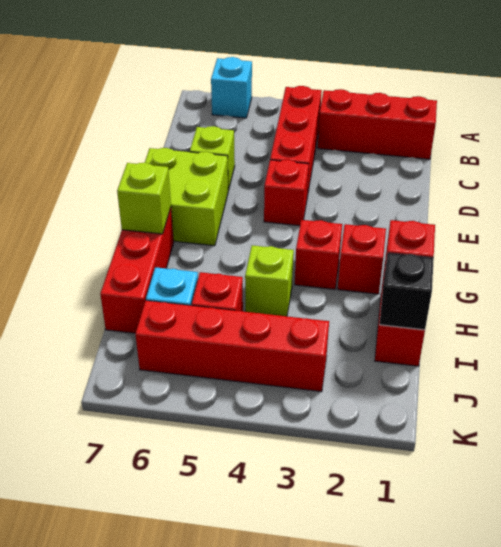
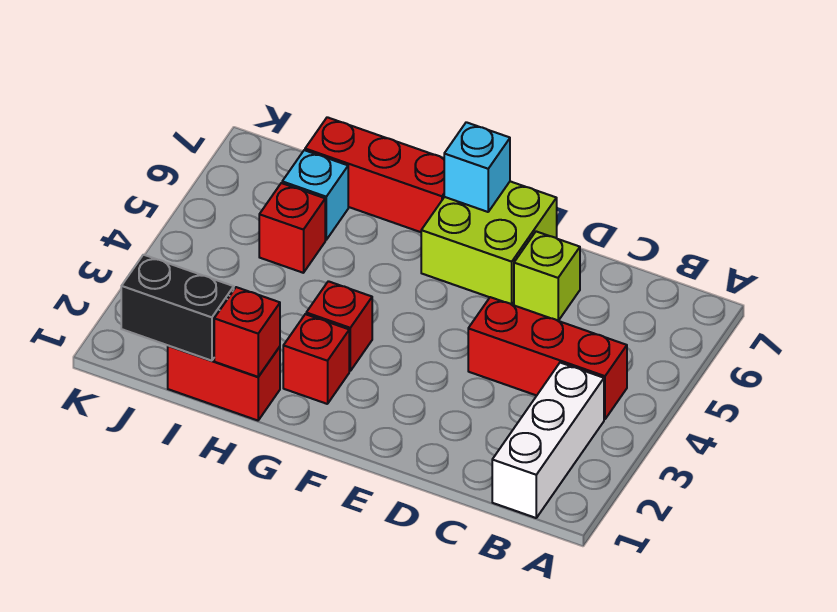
cyan brick A6 level 1 -> cyan brick F7 level 2
red brick B1:B3 level 1 -> white brick B1:B3 level 1
red brick E4 level 1 -> none
lime brick G7 level 2 -> none
lime brick H4 level 1 -> none
black brick I1 level 2 -> black brick I1:J1 level 2
red brick J3:J6 level 1 -> none

